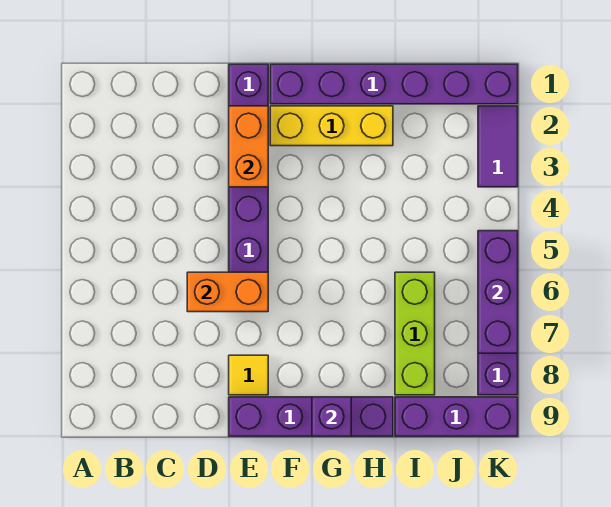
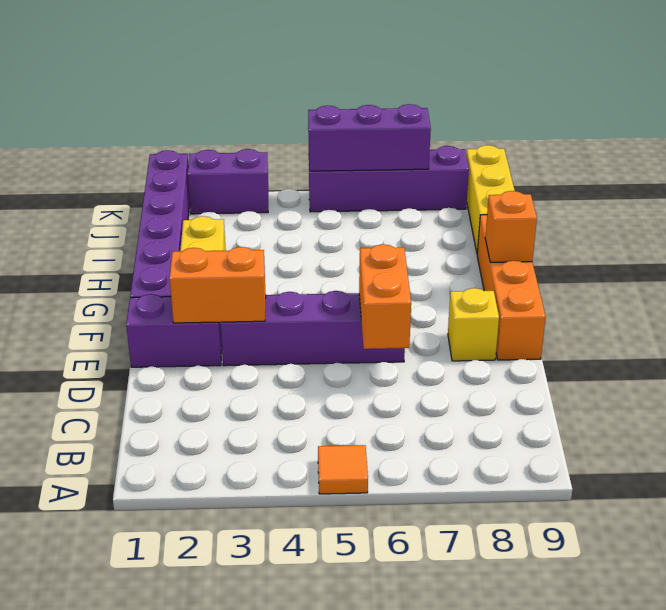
none -> orange tile A5 level 1
yellow tile E8 level 1 -> yellow brick E8 level 1
purple brick E9:H9 level 1 -> orange brick E9:H9 level 1
purple brick G9 level 2 -> orange brick G9 level 2
lime brick I6:I8 level 1 -> none
purple brick I9:K9 level 1 -> yellow brick I9:K9 level 1
purple tile K2:K3 level 1 -> purple brick K2:K3 level 1

